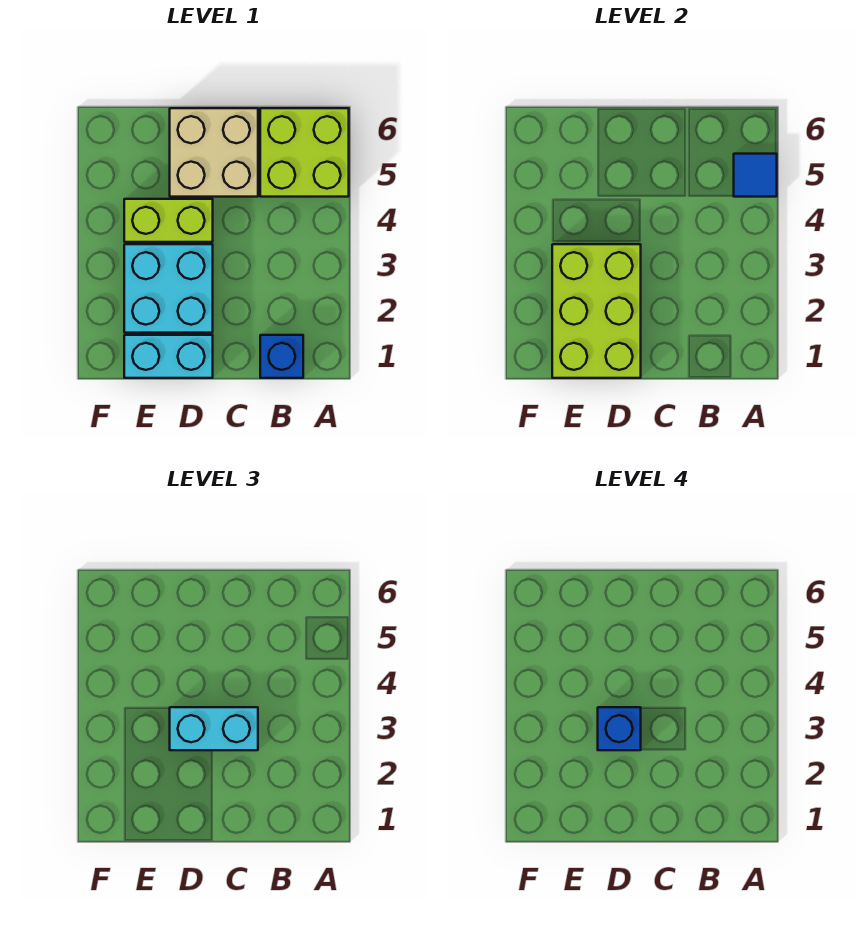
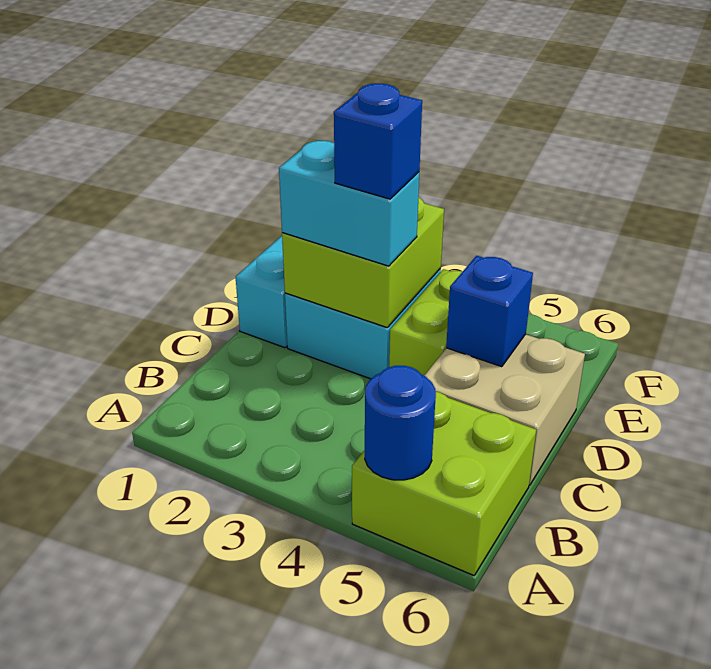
blue tile A5 level 2 -> blue round brick A5 level 2
blue brick B1 level 1 -> blue brick D5 level 2
cyan brick C3:D3 level 3 -> cyan brick D2:D3 level 3
lime brick D1:E3 level 2 -> lime brick D2:E3 level 2

